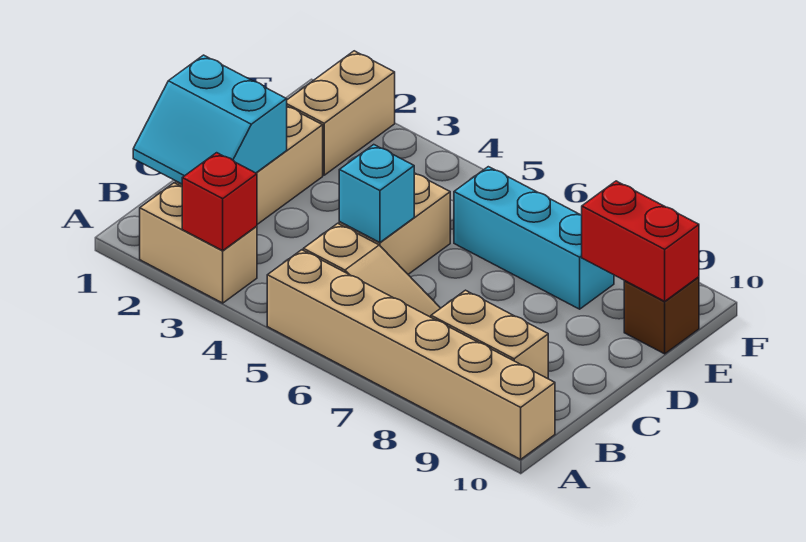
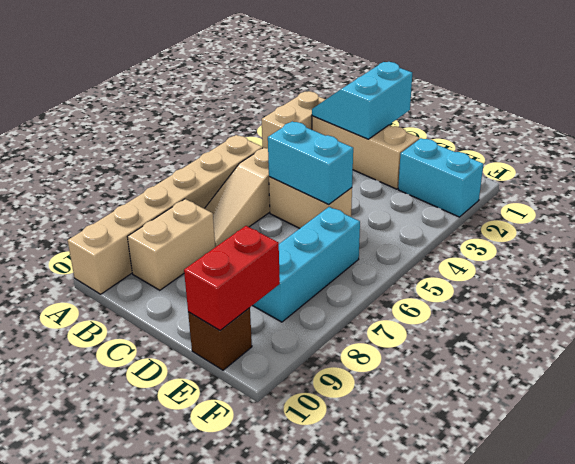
red brick A3 level 2 -> none
cyan brick C5 level 2 -> cyan brick C5:D5 level 2
tan brick E2:F2 level 1 -> cyan brick E2:F2 level 1

